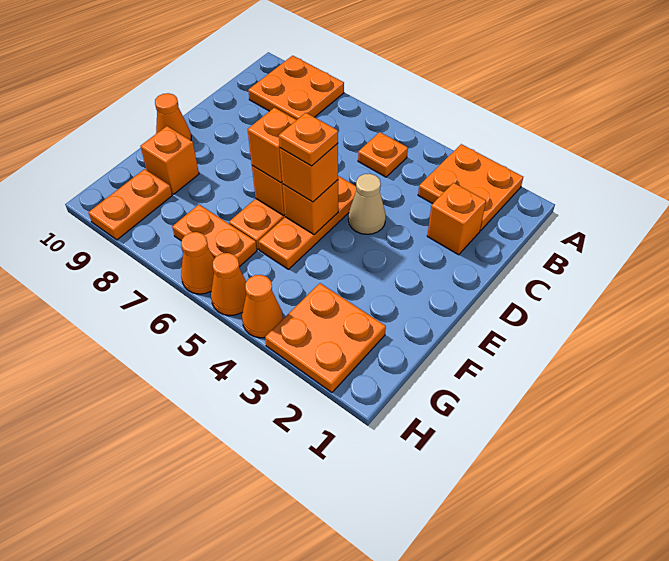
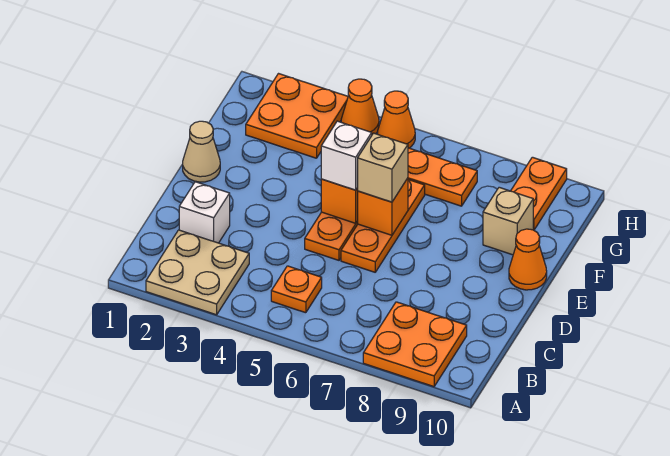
orange plate A2:B3 level 1 -> tan plate A2:B3 level 1
orange brick C2 level 1 -> white brick C2 level 1
tan cone D4 level 1 -> tan cone E1 level 1
orange brick E5 level 3 -> white brick E5 level 3
orange plate E5 level 4 -> none
orange brick E6 level 3 -> tan brick E6 level 3
orange brick F9 level 1 -> tan brick F9 level 1
orange cone H6 level 1 -> none

